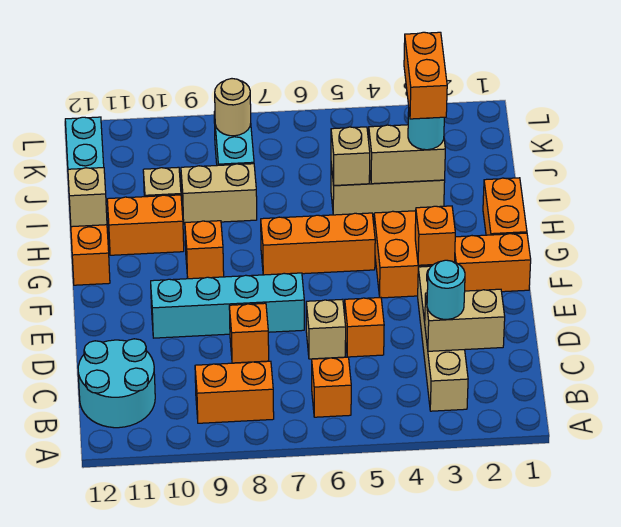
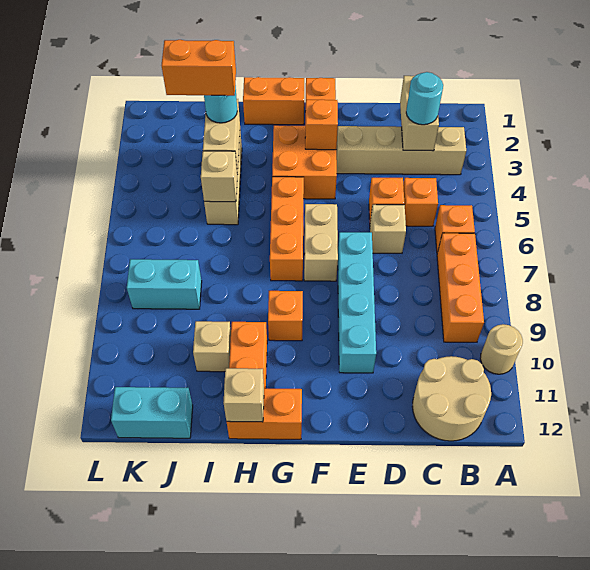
orange brick B8:B9 level 1 -> orange brick B7:B9 level 1
cyan round brick B11:C12 level 1 -> tan round brick B11:C12 level 1
orange brick D8 level 1 -> orange brick C5 level 1
tan brick I8:I9 level 1 -> tan brick F6:F7 level 1
tan round brick K8 level 2 -> tan round brick A10 level 1

